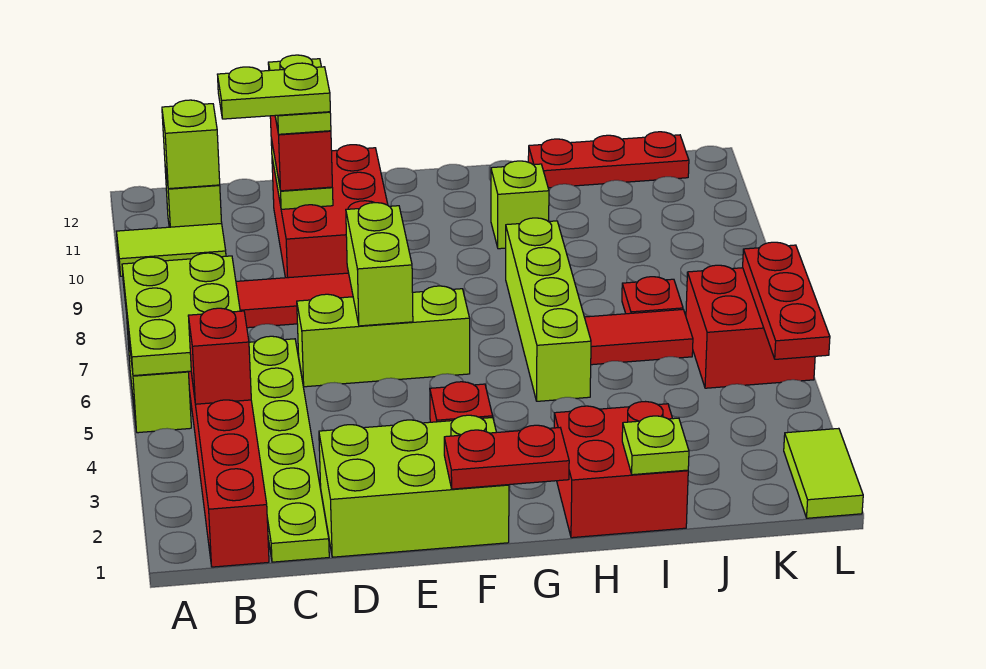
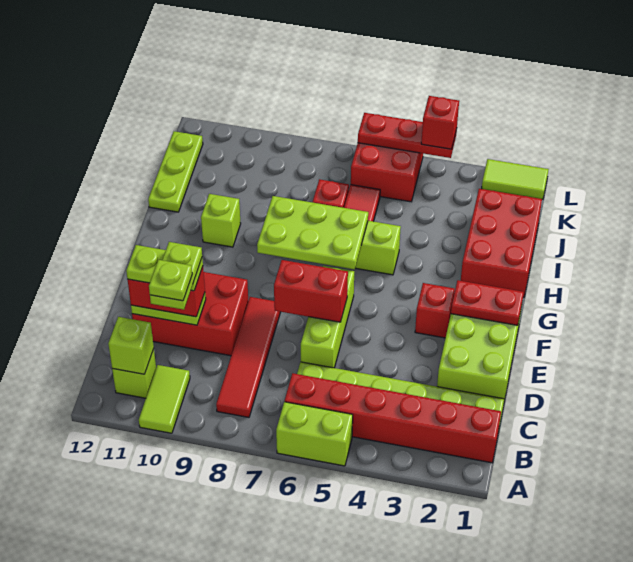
lime plate A5:B7 level 2 -> lime plate G6:H8 level 2
red brick B4 level 2 -> red brick L4 level 3
lime brick E6:E7 level 2 -> red brick E6:E7 level 2
red plate F1:G1 level 2 -> red plate F1:F2 level 2
red brick H1:I2 level 1 -> red brick H1:J2 level 1
lime plate I1 level 2 -> lime plate C10 level 6
red plate I12:K12 level 1 -> lime plate I12:K12 level 1

